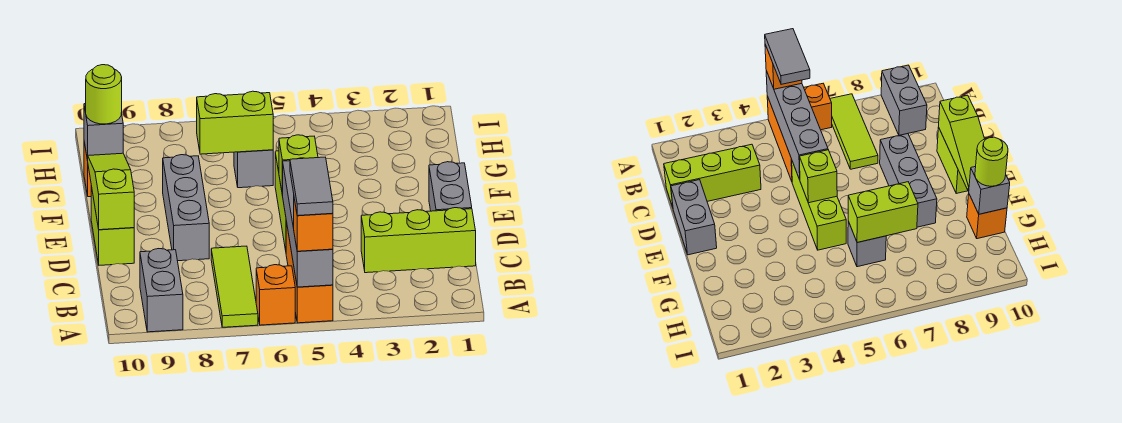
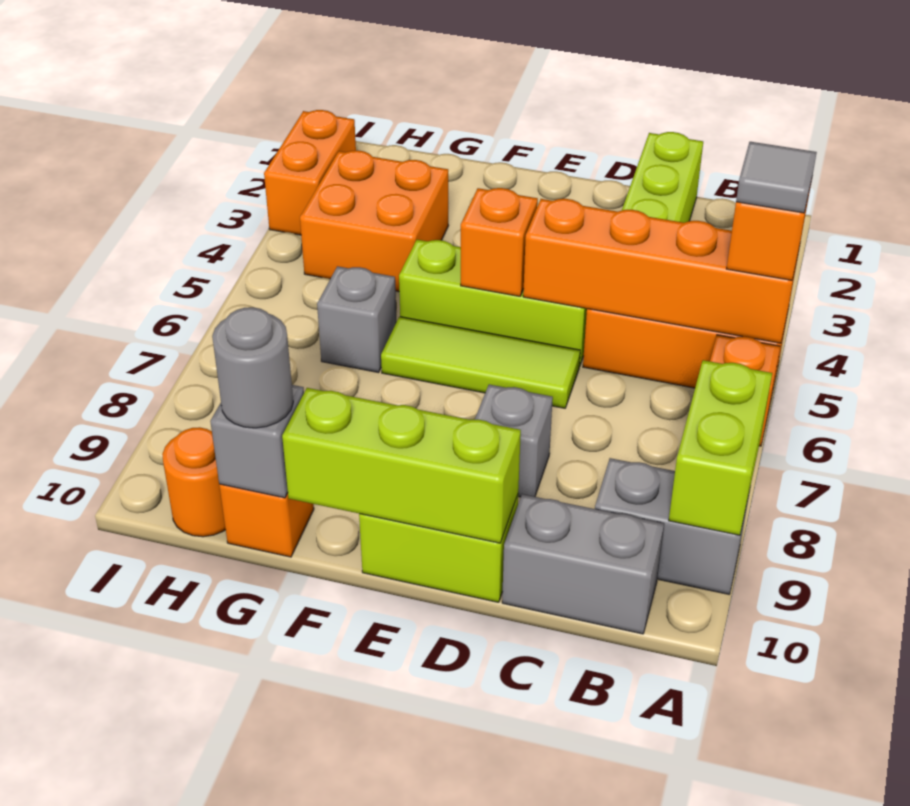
grey brick A5:D5 level 2 -> orange brick A5:D5 level 2
grey tile A5:B5 level 4 -> grey tile A5 level 4
lime tile A7:C7 level 1 -> lime tile D6:F6 level 1
grey brick D1:E1 level 1 -> grey brick B10:C10 level 1
grey brick D8:F8 level 1 -> grey brick D8 level 1
lime slope D10:F10 level 2 top D -> lime brick D10:F10 level 2
lime brick E5 level 2 -> orange brick E5 level 2
none -> orange brick G3:H4 level 1
lime brick G6:G7 level 2 -> lime brick A8:A9 level 2
lime round brick G10 level 3 -> grey round brick G10 level 3
none -> orange round brick H10 level 1
none -> orange brick I2:I3 level 1

